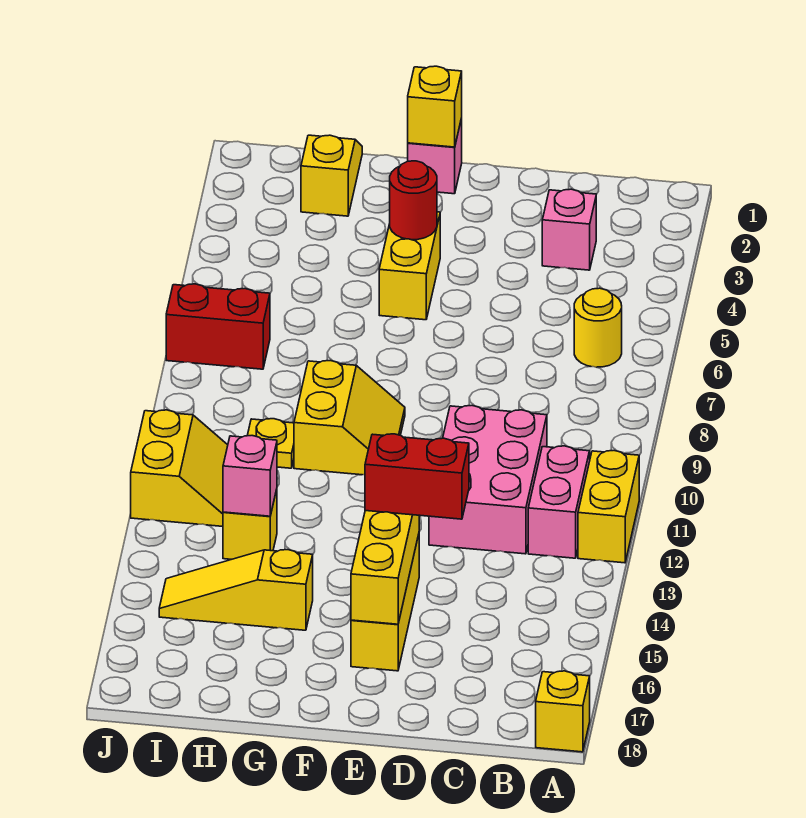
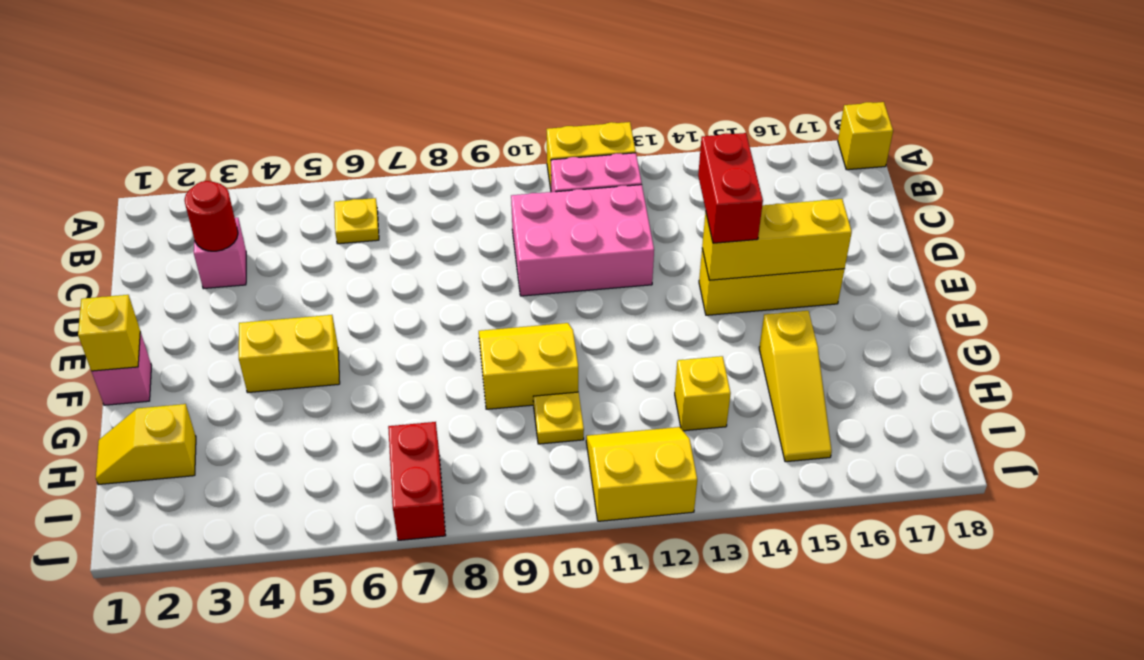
yellow round brick B6 level 1 -> yellow plate B6 level 1
red round brick F4 level 2 -> red round brick C3 level 2
pink brick H13 level 2 -> none

